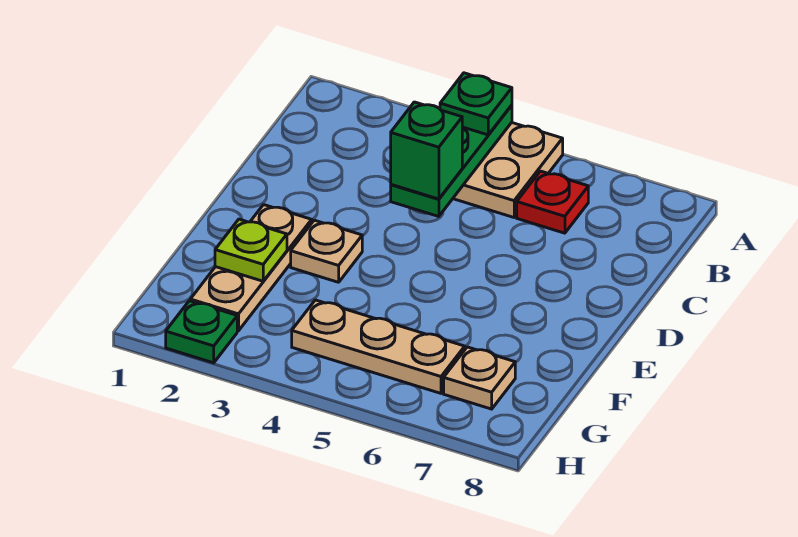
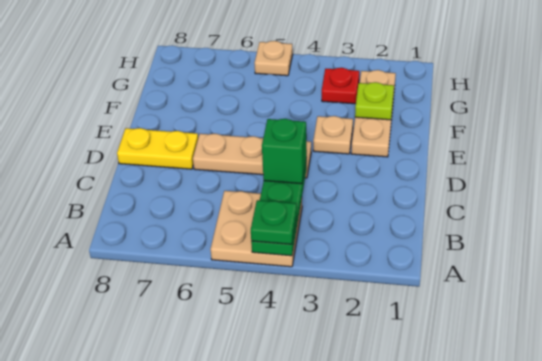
red plate B6 level 1 -> red plate G3 level 1
none -> yellow plate D7:D8 level 1
tan plate G4:G6 level 1 -> tan plate D4:D6 level 1
tan plate G7 level 1 -> tan plate H5 level 1
green plate H2 level 1 -> none

